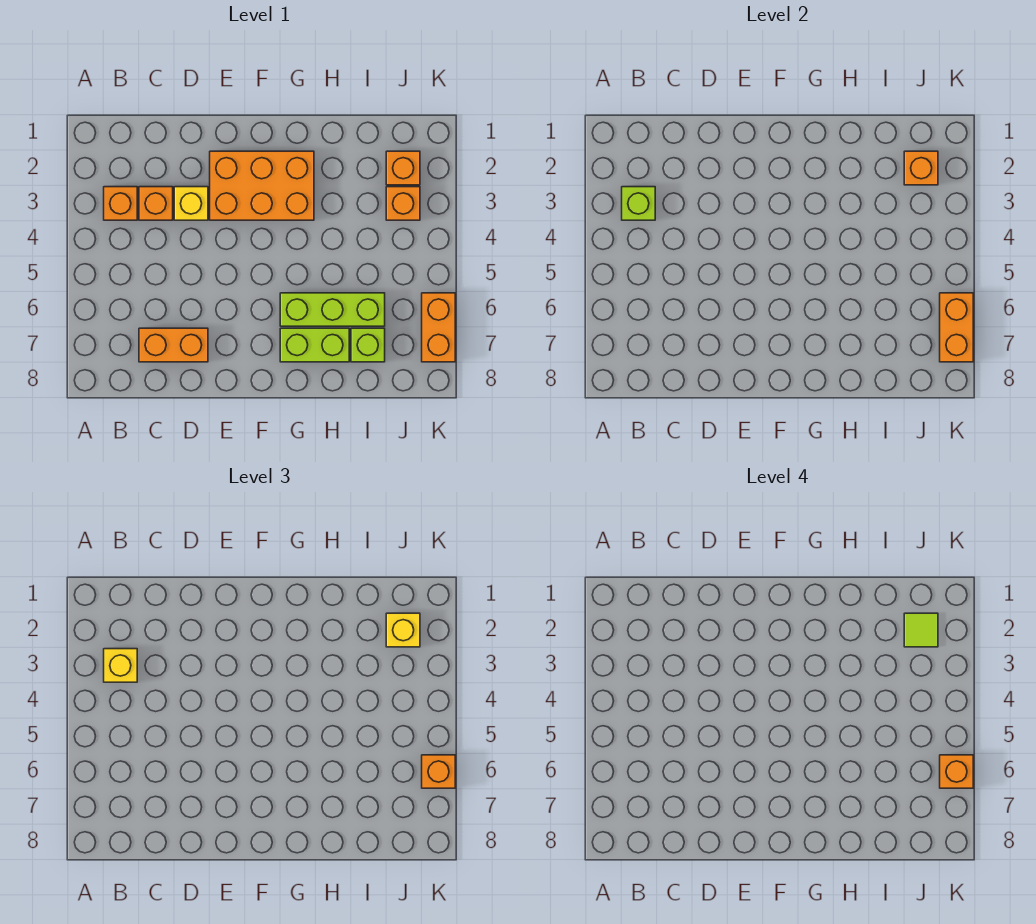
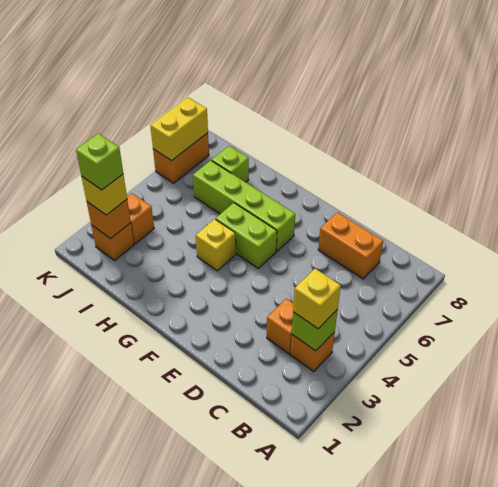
yellow brick D3 level 1 -> yellow brick G4 level 1
orange brick E2:G3 level 1 -> none
lime brick G6:I6 level 1 -> lime brick F6:I6 level 1
lime brick G7:H7 level 1 -> lime brick F5:G5 level 1
lime tile J2 level 4 -> lime brick J2 level 4
orange brick K6:K7 level 2 -> yellow brick K6:K7 level 2
orange brick K6 level 3 -> none
orange brick K6 level 4 -> none

